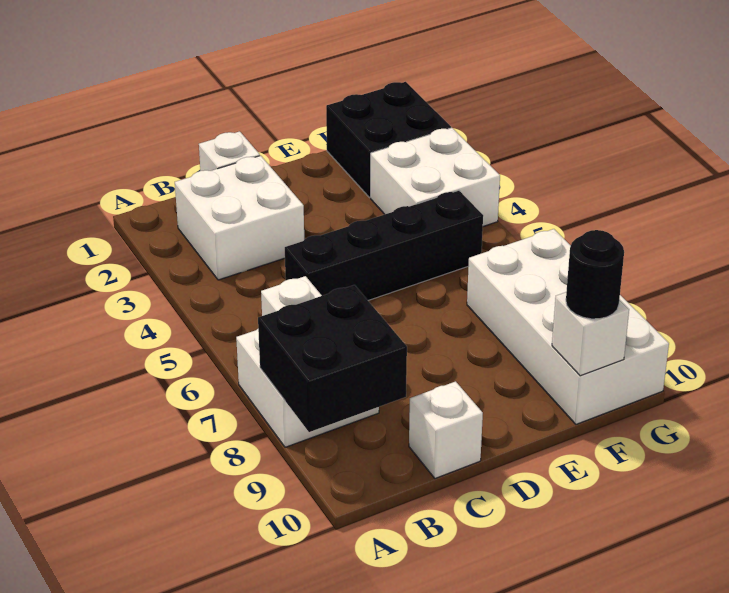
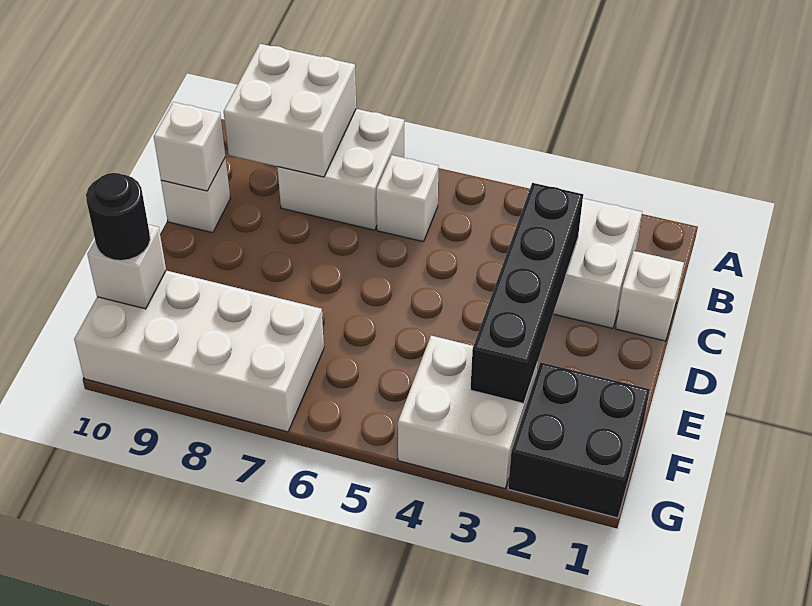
black brick A8:B9 level 2 -> white brick A8:B9 level 2
black brick C5:F5 level 1 -> black brick C3:F3 level 2
none -> white brick C10 level 2

